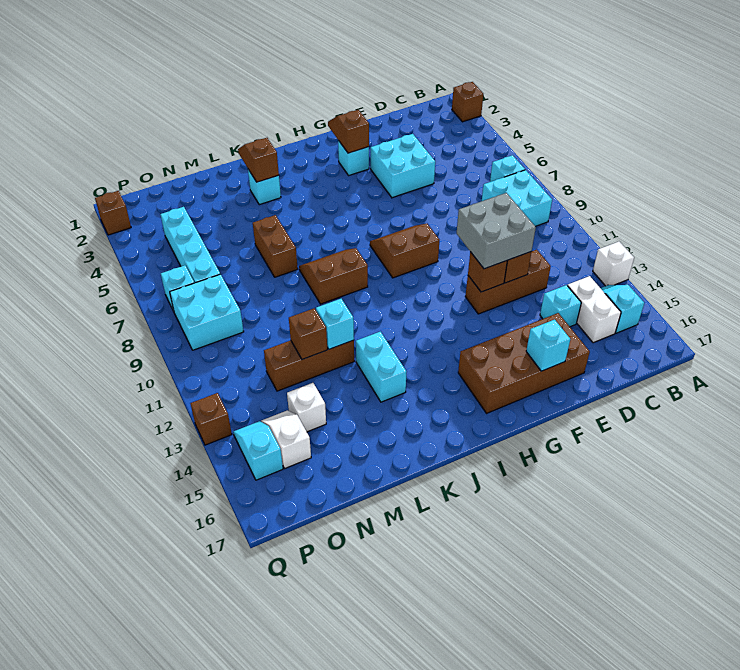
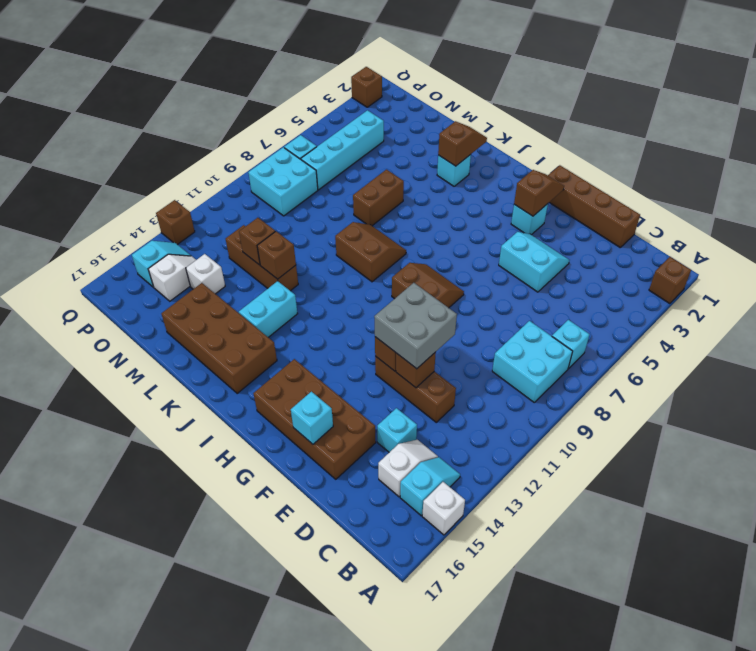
white brick A13 level 1 -> white brick A15 level 1
white brick C14:C15 level 1 -> white slope C14:C15 level 1 top 15
none -> brown brick D1:G1 level 1
cyan brick E4:F5 level 1 -> cyan slope E4:F5 level 1 top 5
none -> brown brick J15:M16 level 1
cyan brick L12 level 2 -> brown brick L12 level 2

